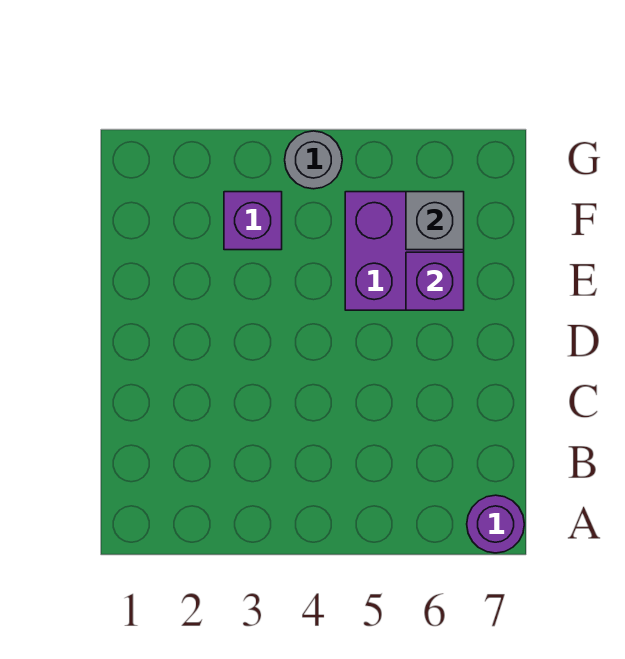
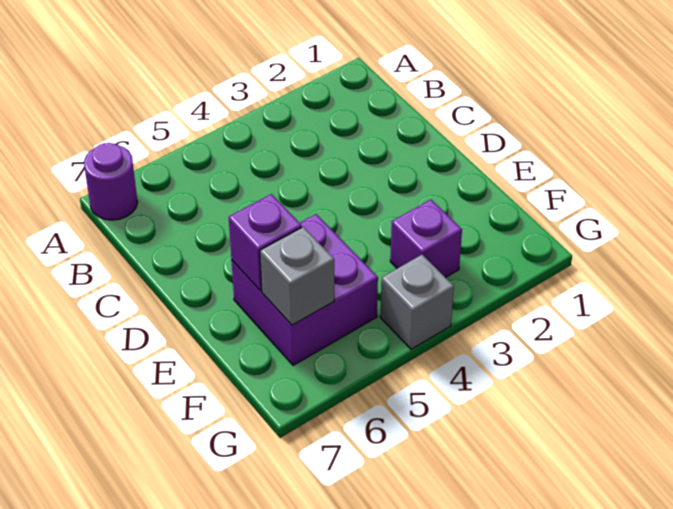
grey round brick G4 level 1 -> grey brick G4 level 1

